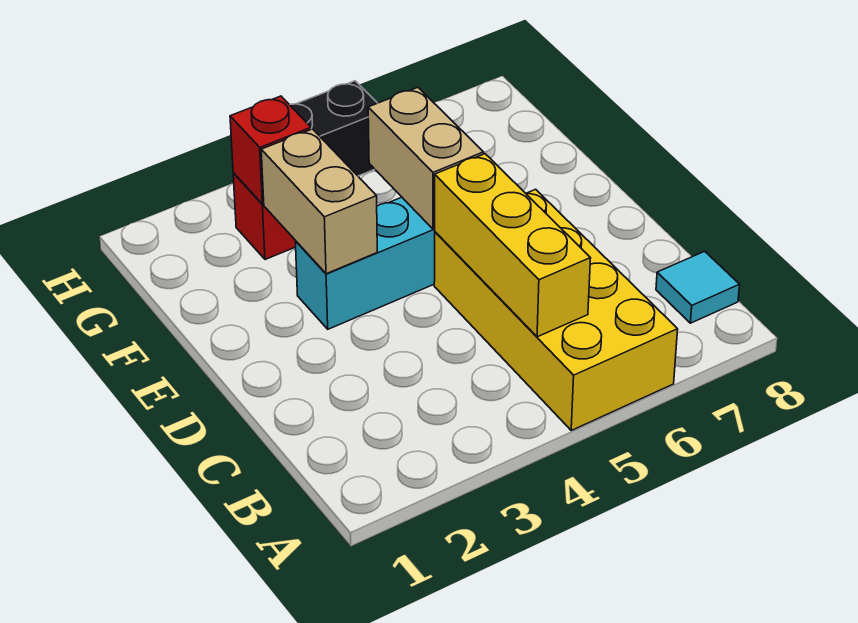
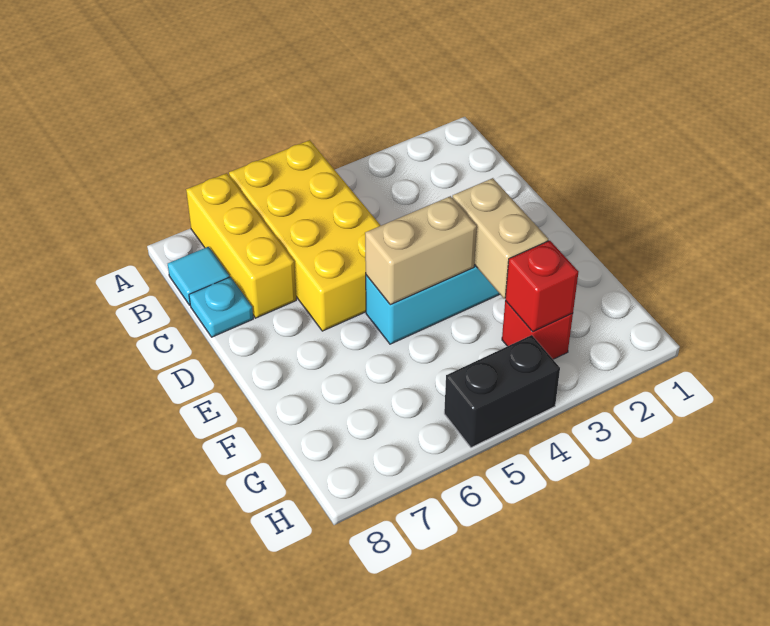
yellow brick B5:D5 level 2 -> yellow brick A7:C7 level 1
none -> cyan plate C8 level 1
tan brick E5:F5 level 2 -> tan brick E4:E5 level 2

